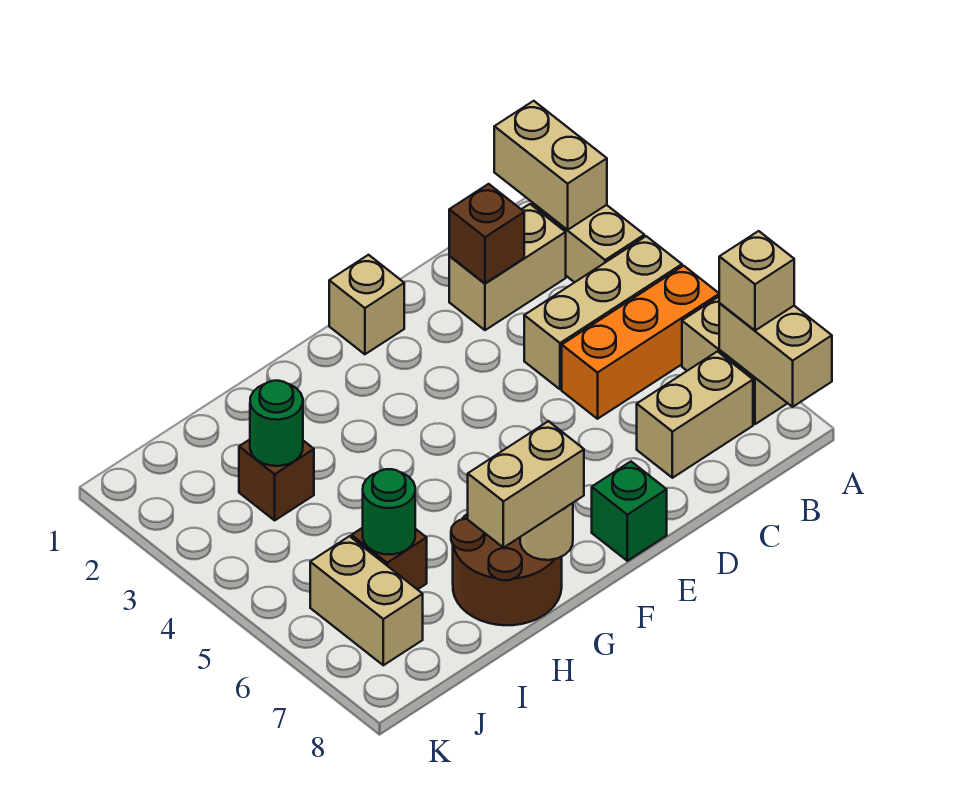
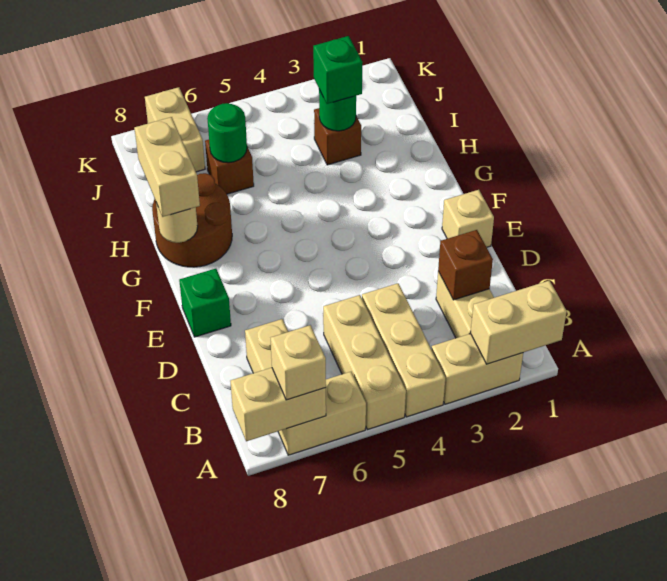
orange brick A5:C5 level 1 -> tan brick A5:C5 level 1
none -> green brick I3 level 3
tan brick J6:J7 level 1 -> tan brick J7:K7 level 1

